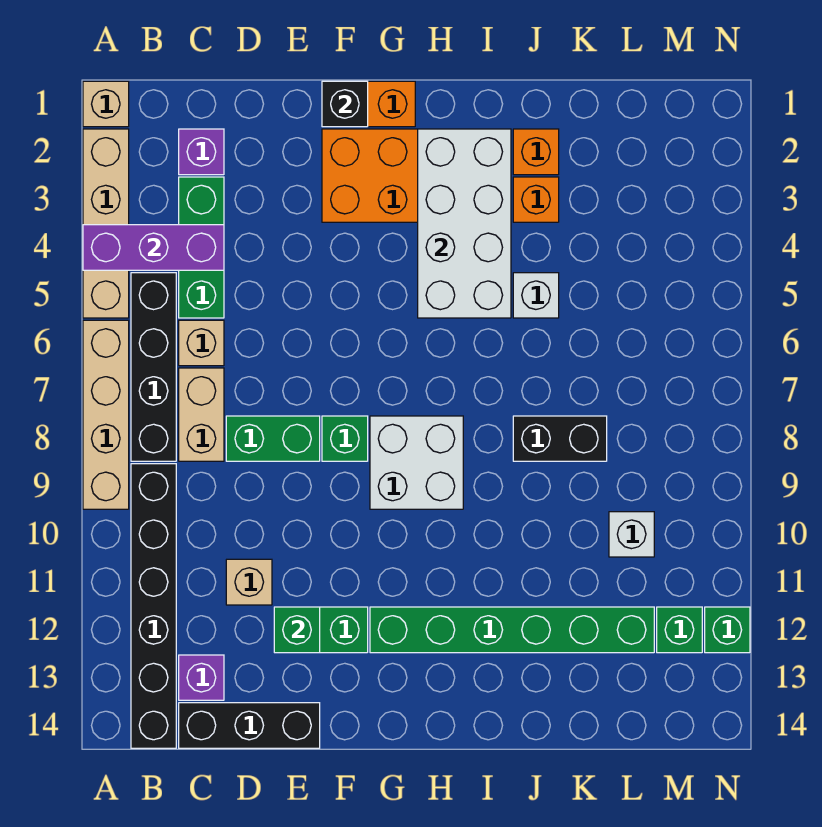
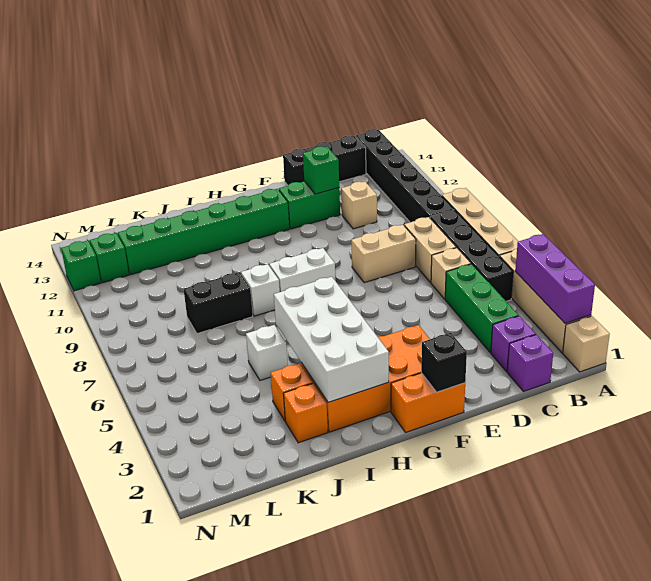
purple brick A4:C4 level 2 -> purple brick A2:A4 level 2
purple brick C13 level 1 -> purple brick C1 level 1
green brick D8:E8 level 1 -> tan brick D8:E8 level 1
green brick F8 level 1 -> none
white brick G8:H9 level 1 -> white brick G8:H8 level 1
white brick L10 level 1 -> white brick I8 level 1

